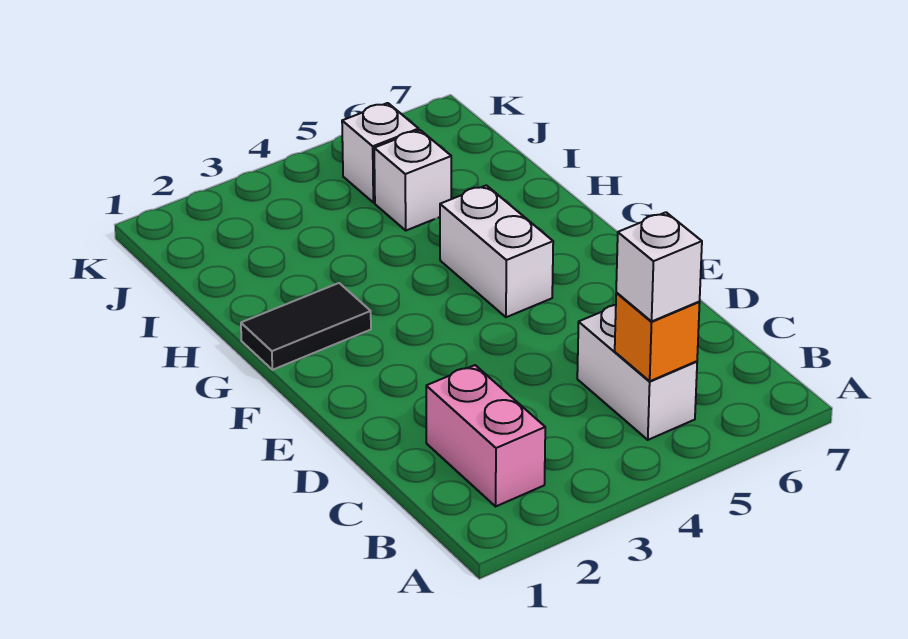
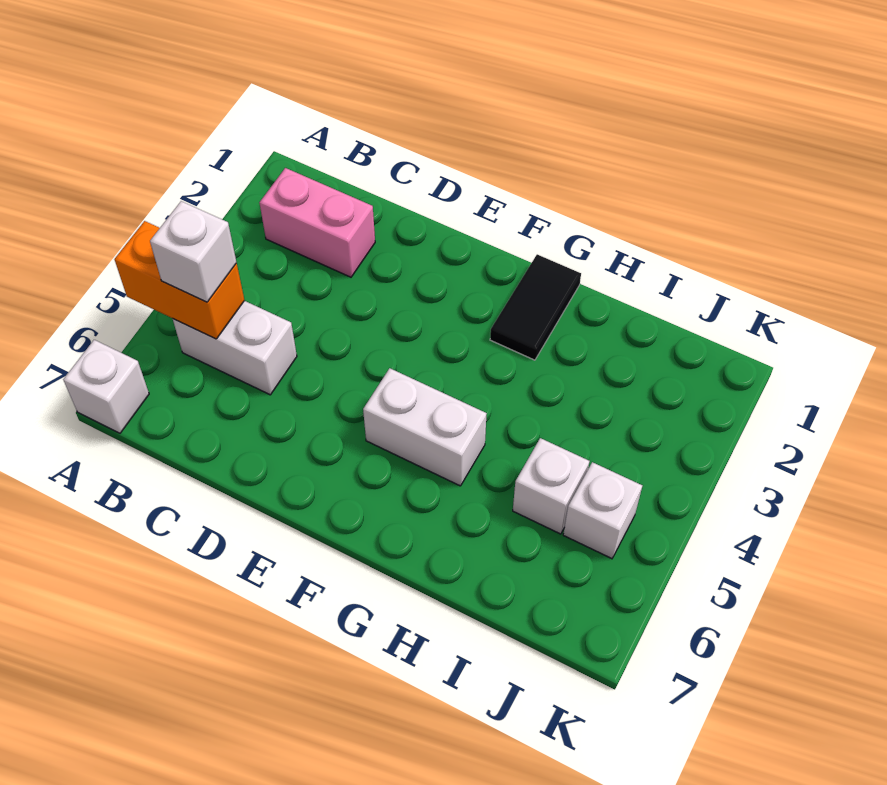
none -> white brick A7 level 1
orange brick B5 level 2 -> orange brick A5:B5 level 2

